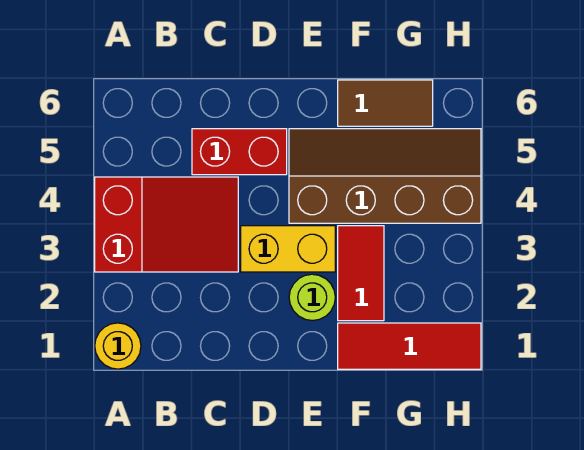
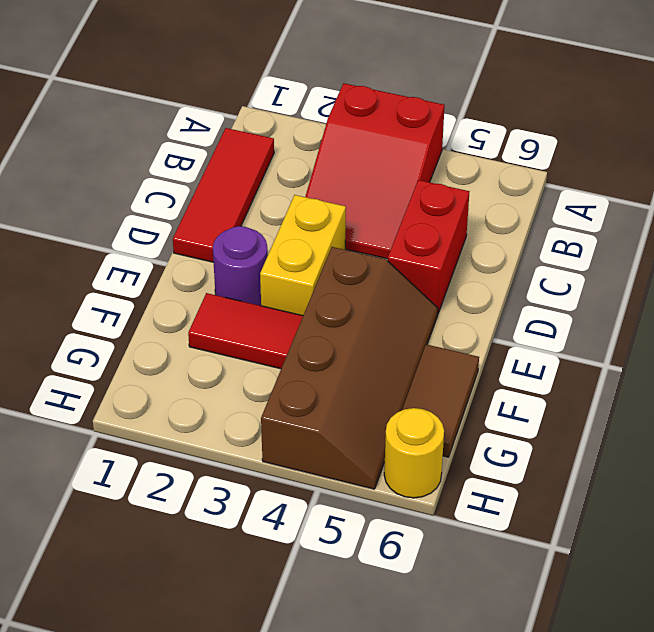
yellow round brick A1 level 1 -> yellow round brick H6 level 1
lime round brick E2 level 1 -> purple round brick E2 level 1
red tile F1:H1 level 1 -> red tile B1:D1 level 1

